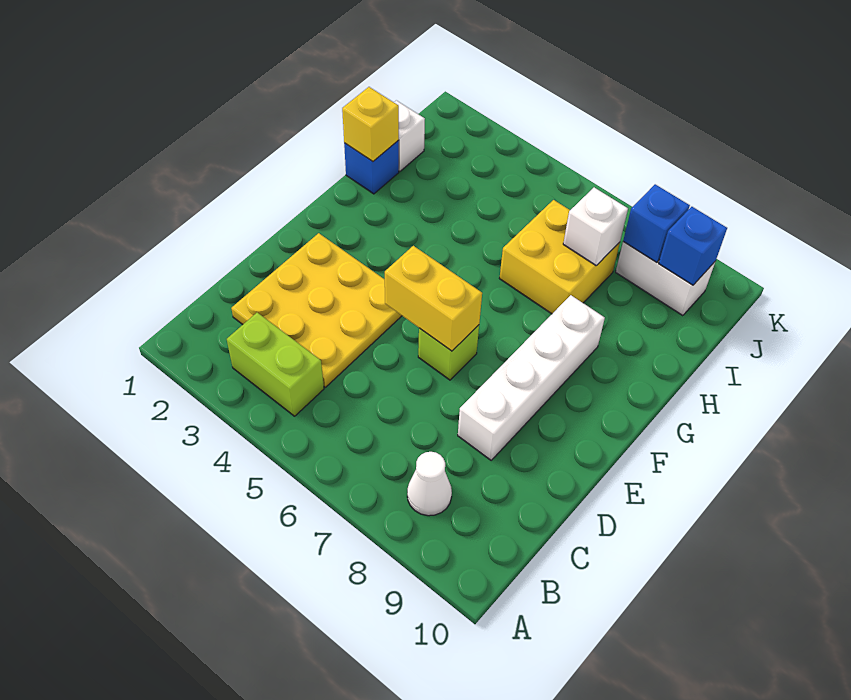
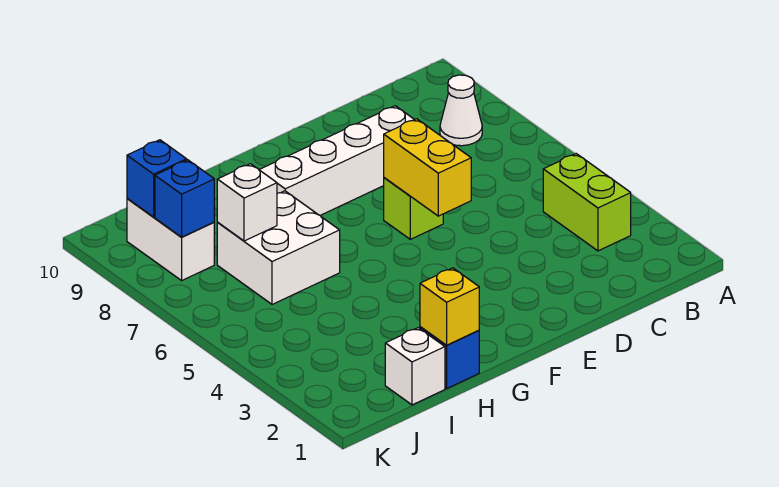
yellow plate C2:E4 level 1 -> none
yellow brick H6:I7 level 1 -> white brick H6:I7 level 1

